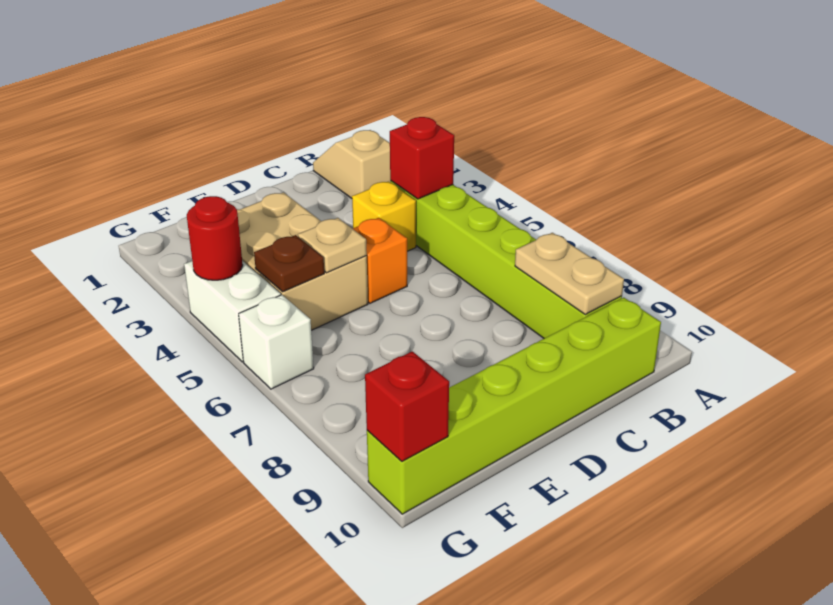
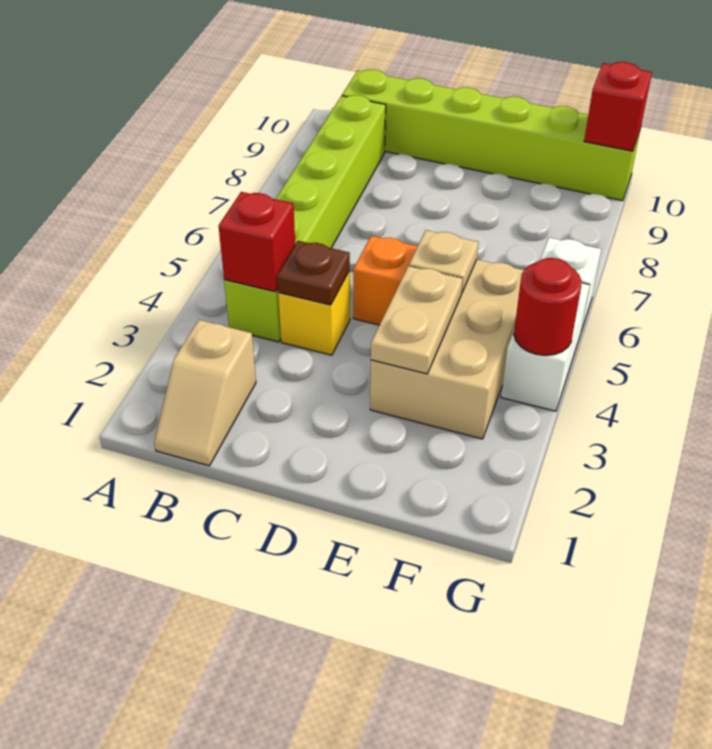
tan plate B8:B9 level 2 -> tan plate E3:E4 level 2
brown plate F5 level 2 -> brown plate C4 level 2

